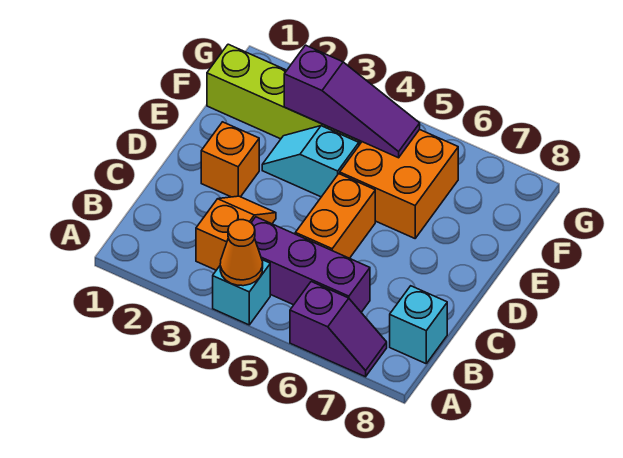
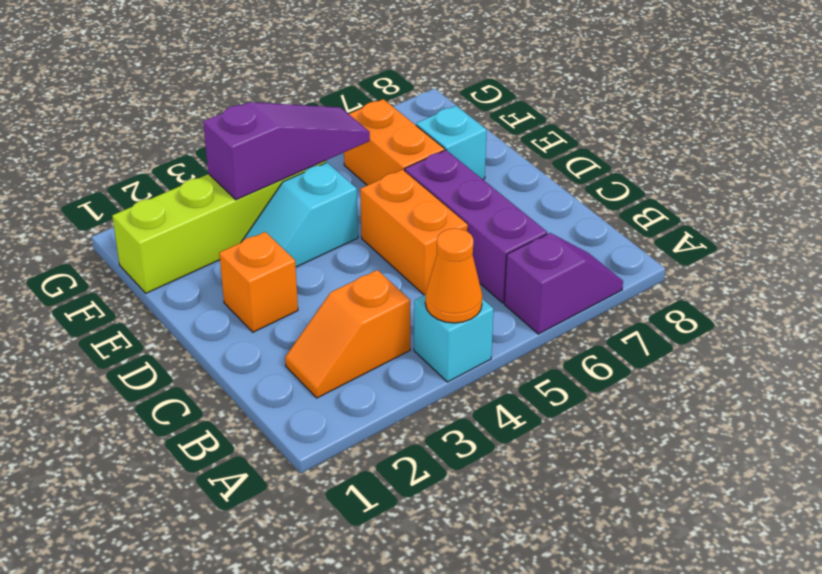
orange slope B3:C3 level 1 top B -> orange slope B2:B3 level 1 top 3
purple brick B4:B6 level 1 -> purple brick B6:D6 level 1
cyan brick B8 level 1 -> cyan brick E7 level 1
orange brick E5:F6 level 1 -> orange brick E6:F6 level 1

